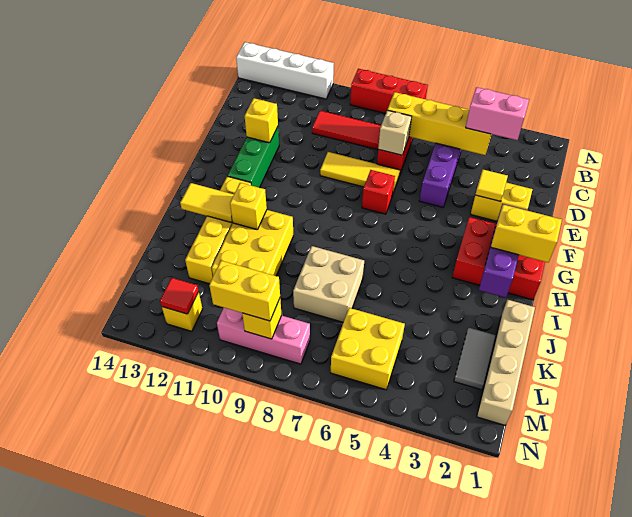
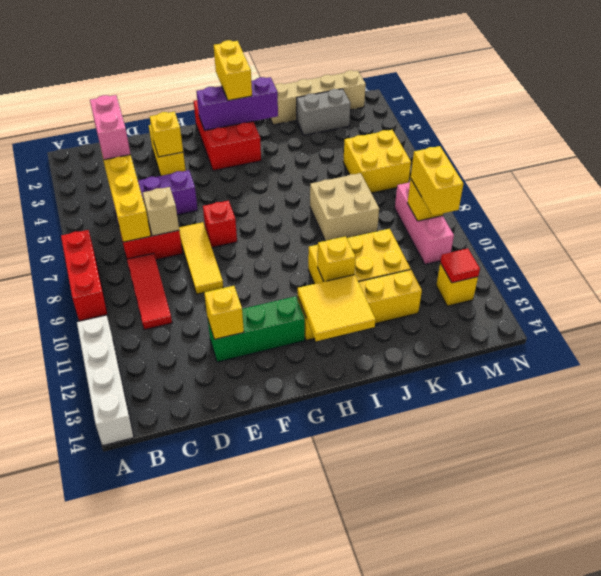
yellow tile E3 level 2 -> yellow brick E3 level 2
yellow tile I12:I13 level 2 -> yellow tile H12:I13 level 2
grey tile K2:L2 level 1 -> grey brick K2:L2 level 1

